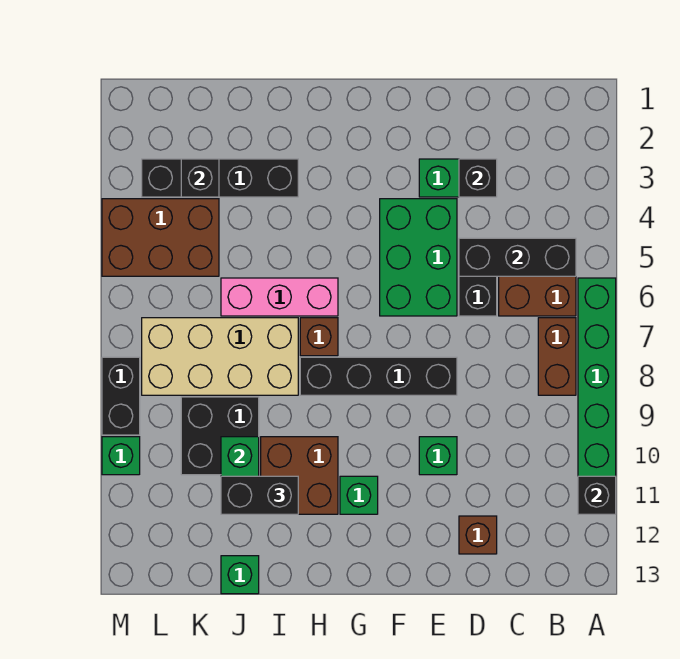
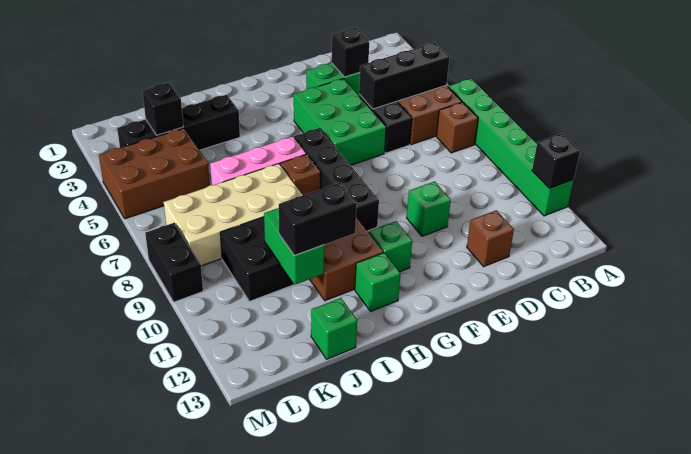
brown brick B7:B8 level 1 -> brown brick B7 level 1
black brick E8:H8 level 1 -> black brick G6:G9 level 1
green brick M10 level 1 -> green brick H12 level 1

